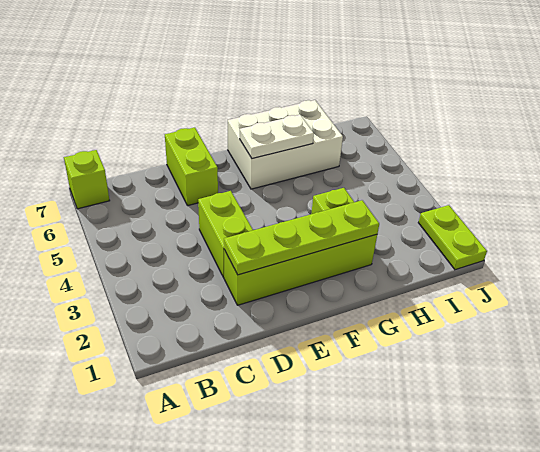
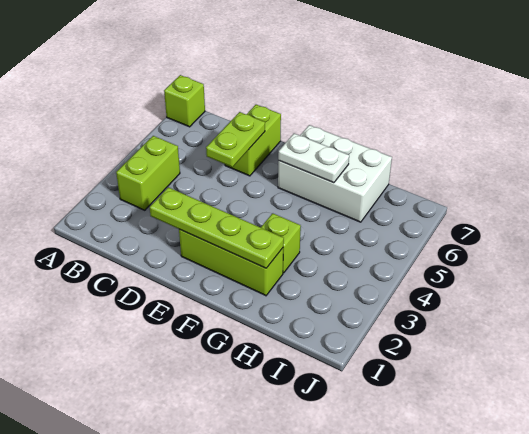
lime brick D2:G2 level 1 -> lime brick E2:G2 level 1
lime brick D3:D4 level 1 -> lime brick B3:B4 level 1
lime plate J1:J2 level 1 -> lime plate D5:D6 level 2

